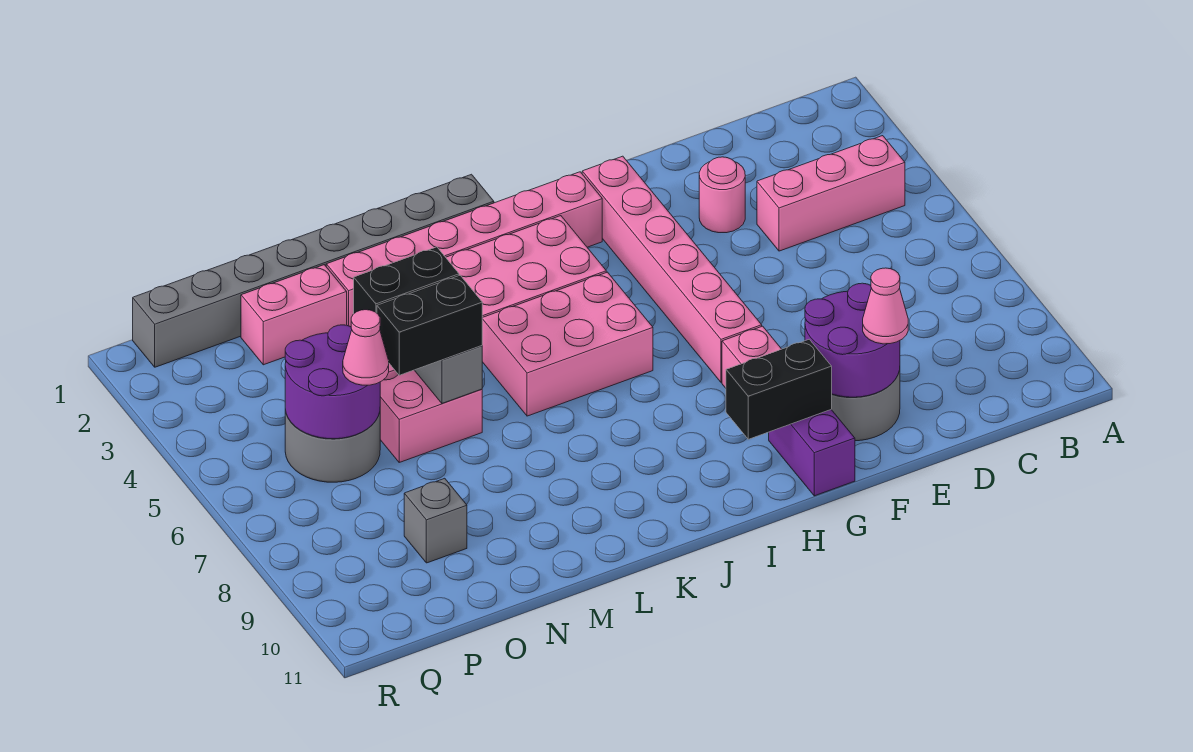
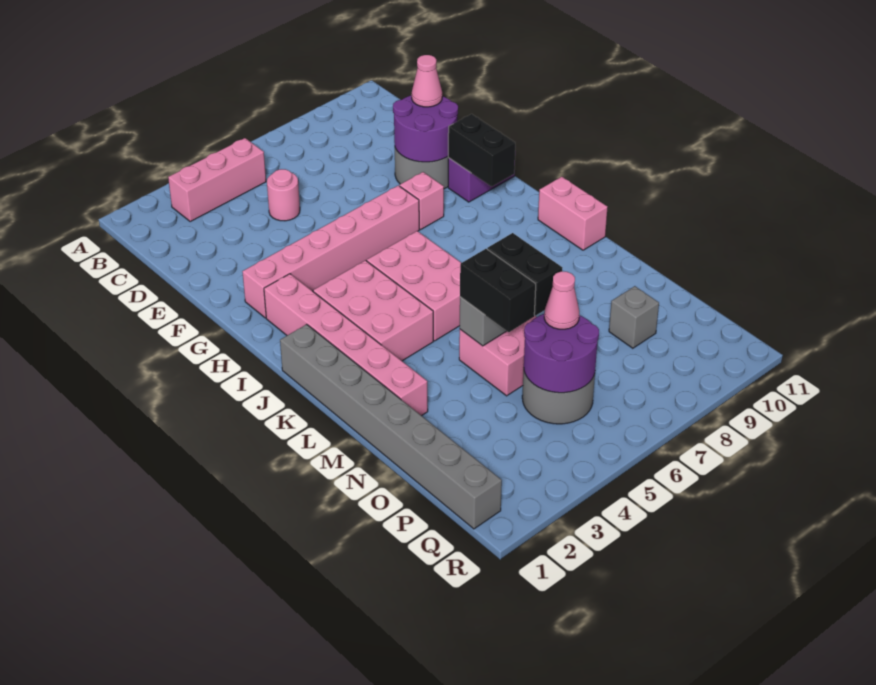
pink brick B4:D4 level 1 -> pink brick B3:B5 level 1
pink round brick E3 level 1 -> pink round brick D5 level 1
pink brick N2:O2 level 1 -> pink brick J11:K11 level 1

